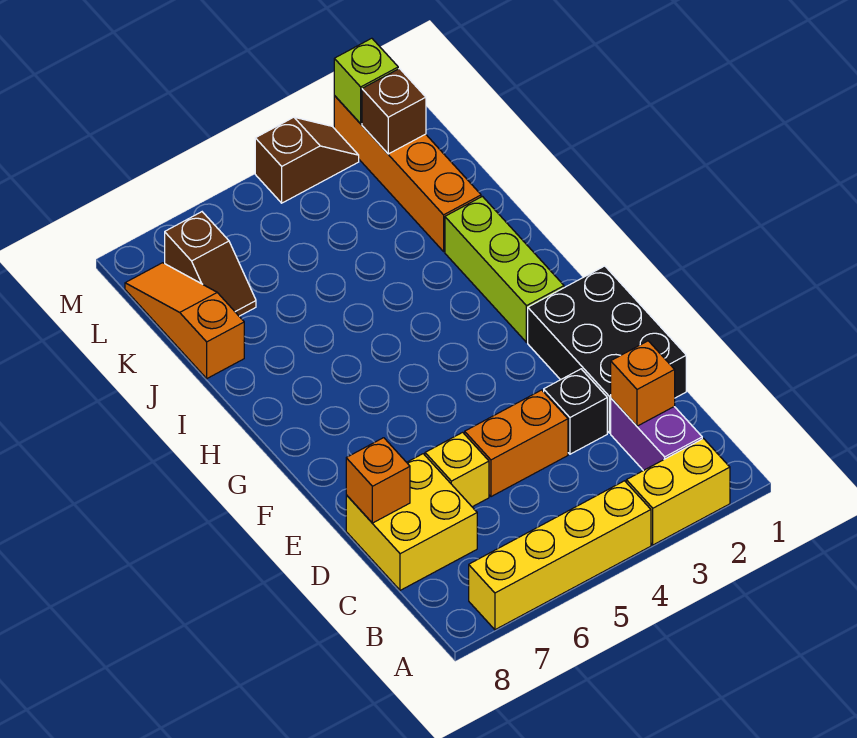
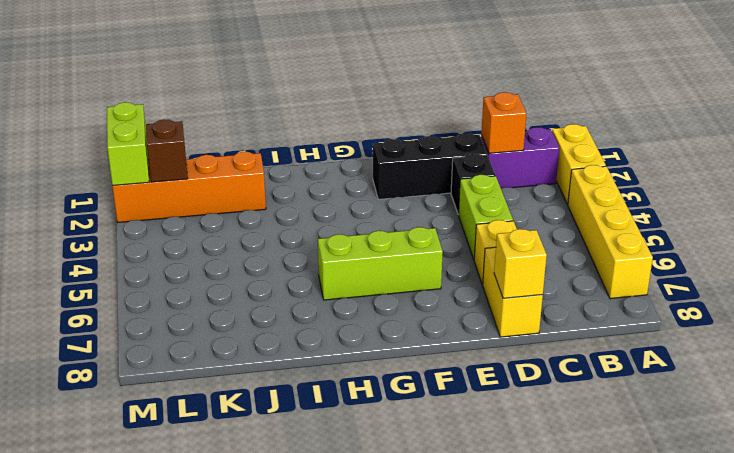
yellow brick C7:D8 level 1 -> yellow brick D7:D8 level 1
black brick D1:F2 level 1 -> black brick D2:F2 level 1
orange brick D4:D5 level 1 -> lime brick D4:D5 level 1
orange brick D8 level 2 -> yellow brick D8 level 2
lime brick G2:I2 level 1 -> lime brick F6:H6 level 1
orange slope J8:L8 level 1 top J -> none
brown slope K7:L7 level 1 top L -> none
lime brick M2 level 2 -> lime brick M1:M2 level 2
brown slope M3:M4 level 1 top 4 -> none

